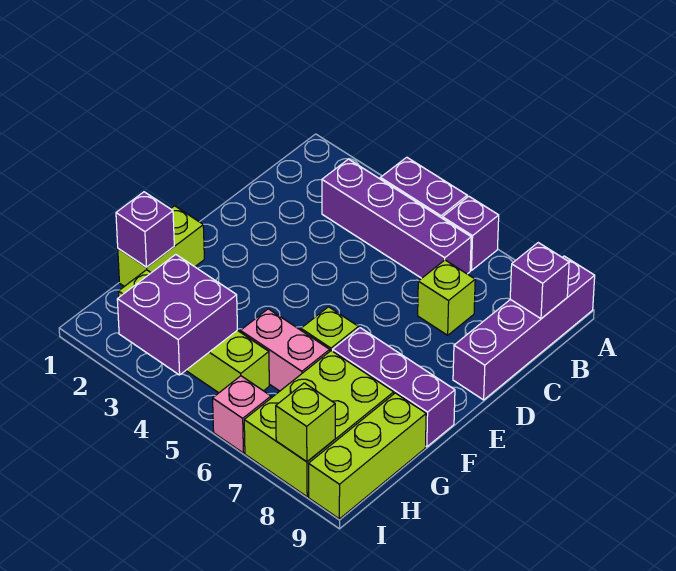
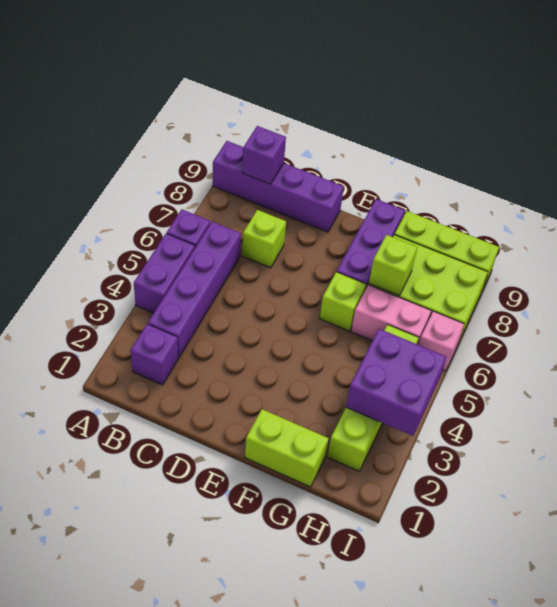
purple brick G1 level 2 -> purple brick B2 level 1
pink brick G5:G6 level 1 -> pink brick G6:H6 level 1
lime brick I8 level 2 -> lime brick G7 level 2

